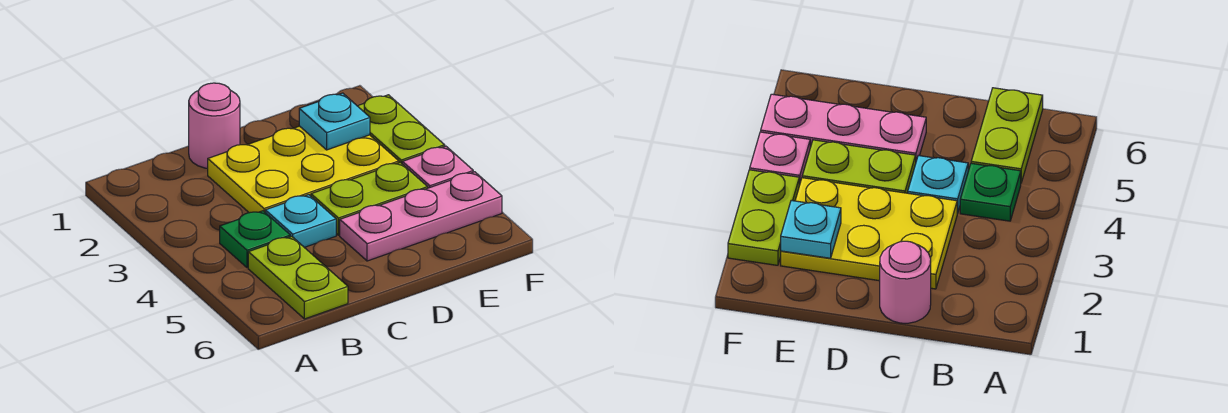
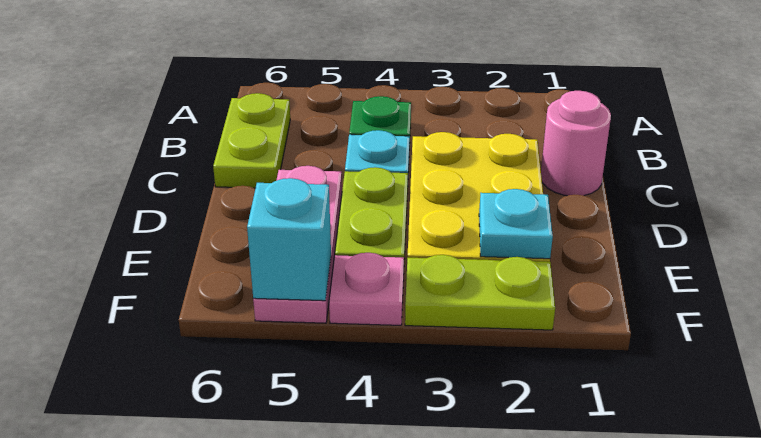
lime plate B5:B6 level 1 -> lime plate B6:C6 level 1
none -> cyan brick F5 level 2

